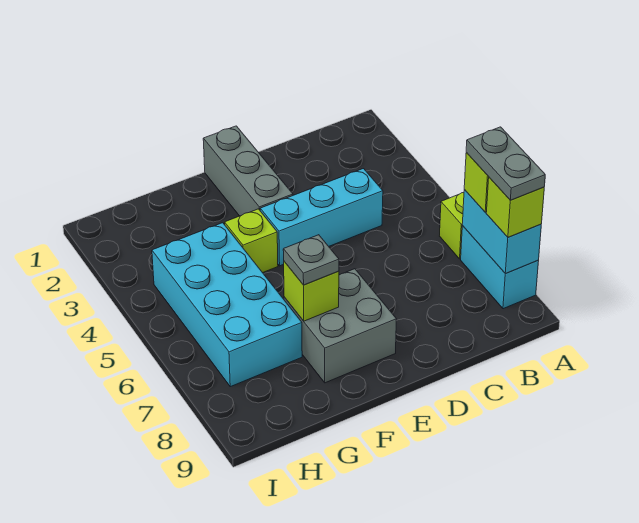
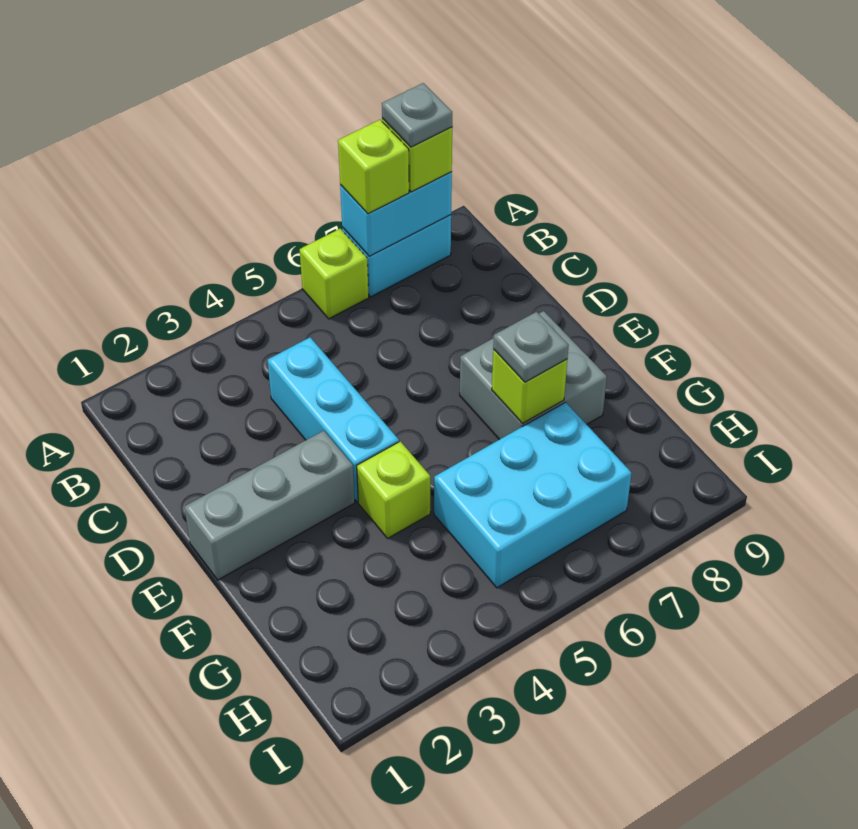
grey plate A7:A8 level 4 -> grey plate A8 level 4
cyan brick G4:H7 level 1 -> cyan brick G5:H7 level 1

